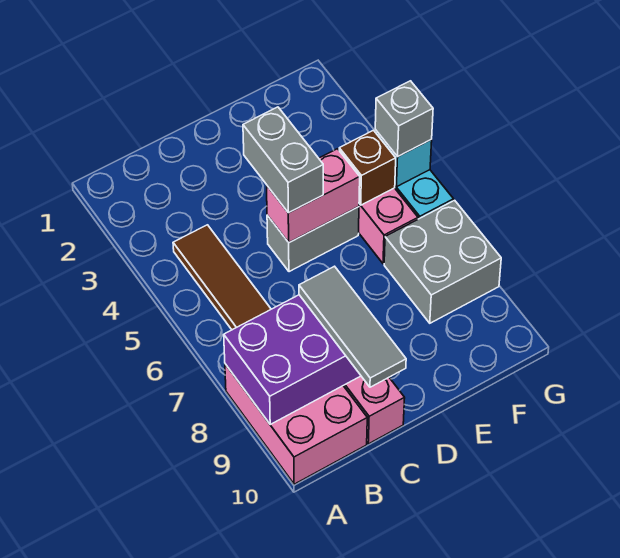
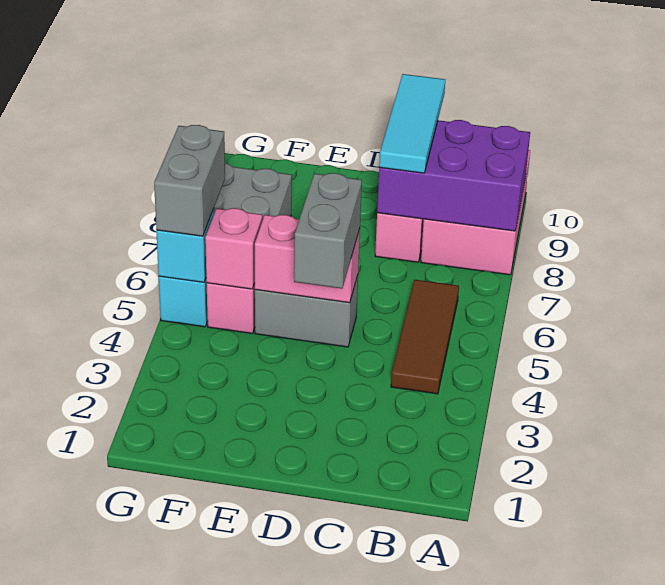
grey tile C8:C10 level 3 -> cyan tile C8:C10 level 3
brown brick F5 level 2 -> pink brick F5 level 2
grey brick G5 level 3 -> grey brick G5:G6 level 3

